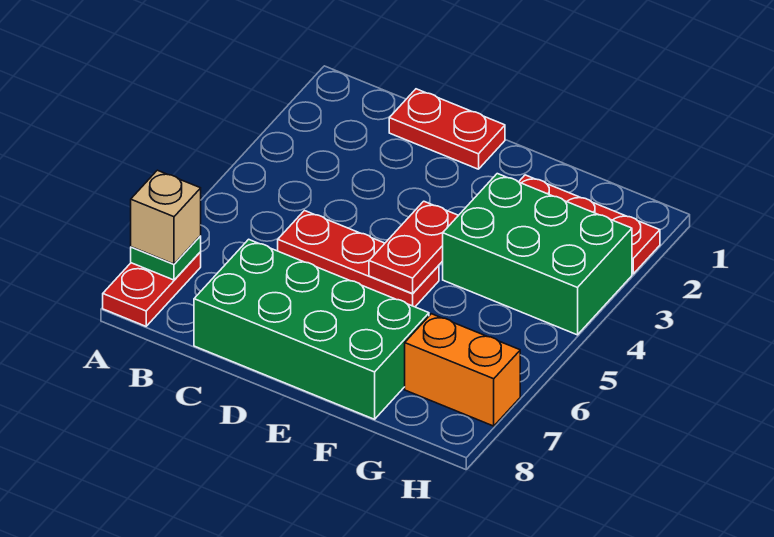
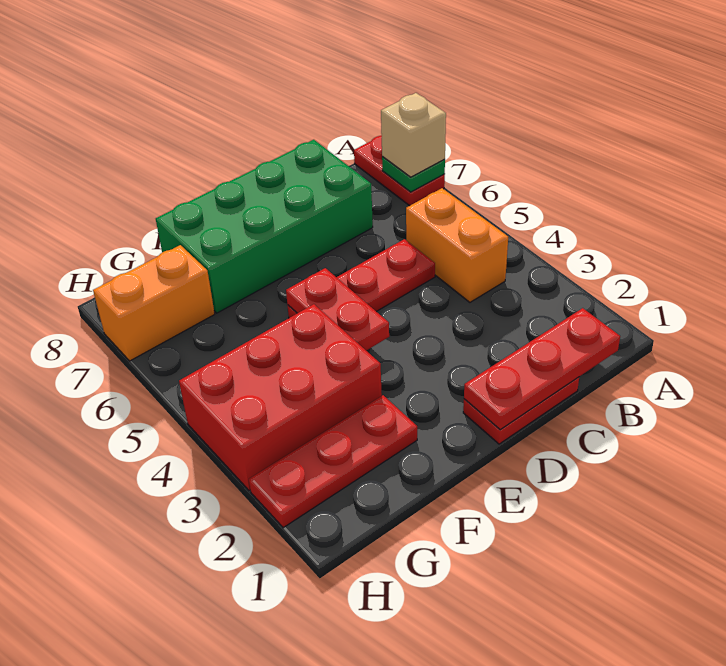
none -> red plate B1:D1 level 2
none -> orange brick B4:B5 level 1
green brick F3:H4 level 1 -> red brick F3:H4 level 1

